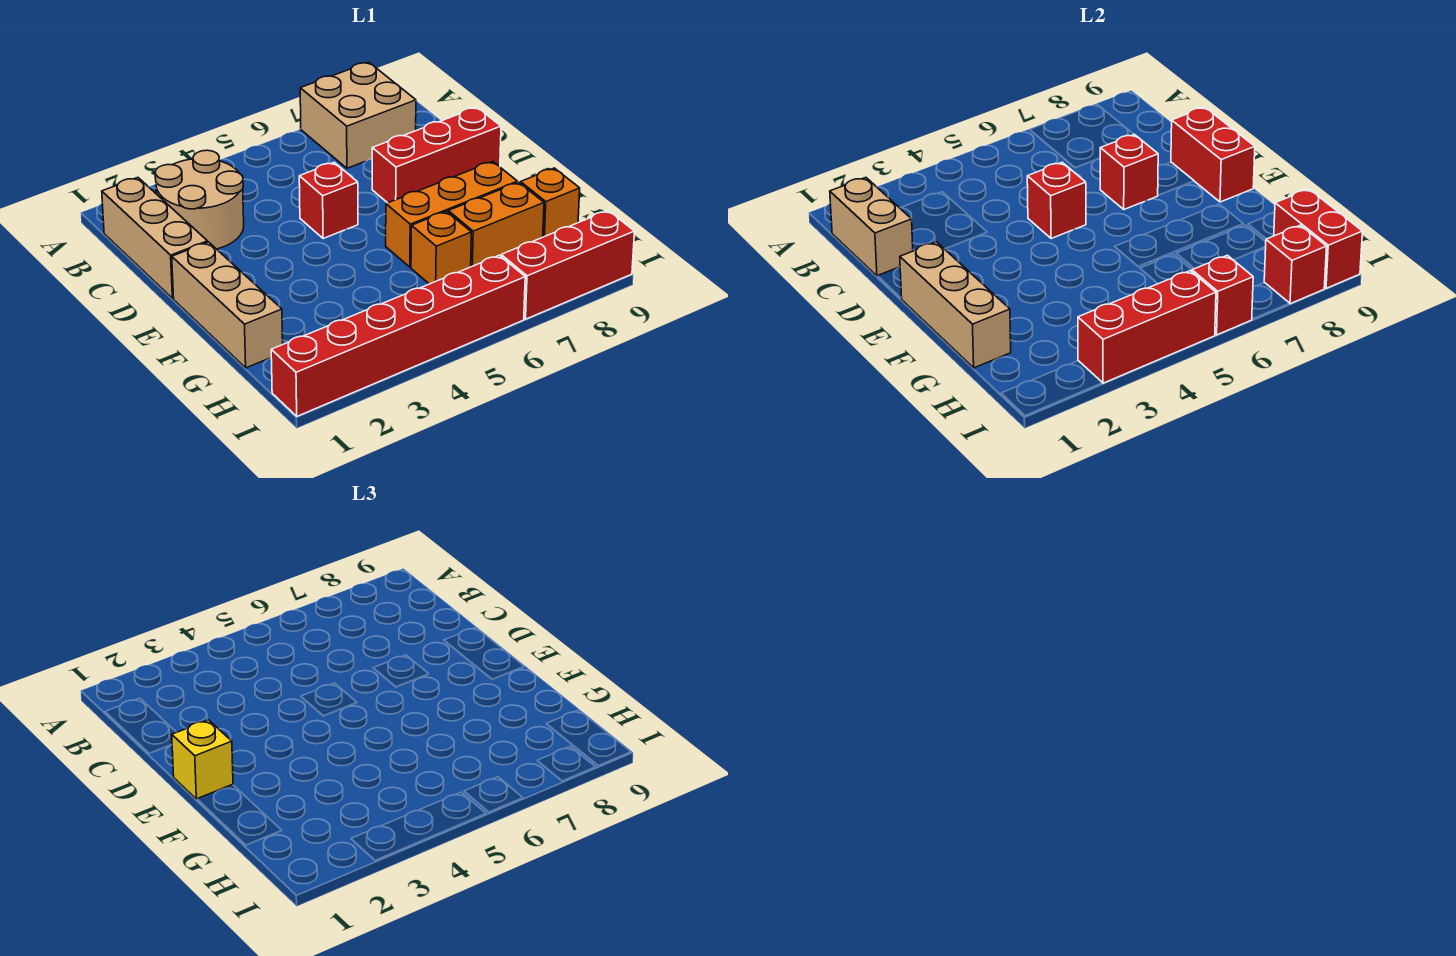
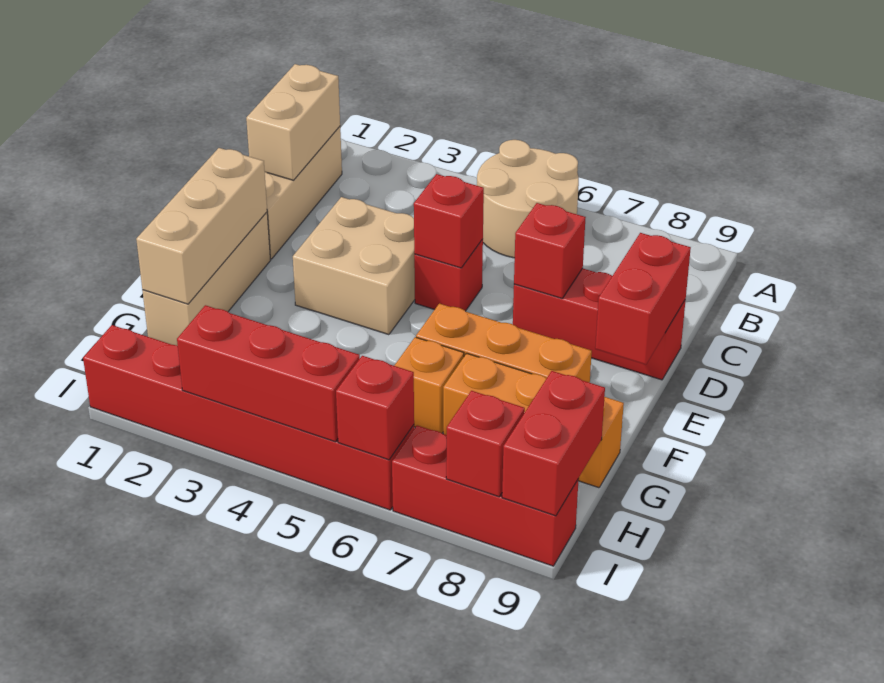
tan brick A7:B8 level 1 -> tan brick D3:E4 level 1
tan round brick B2:C3 level 1 -> tan round brick A5:B6 level 1
yellow brick E1 level 3 -> none

